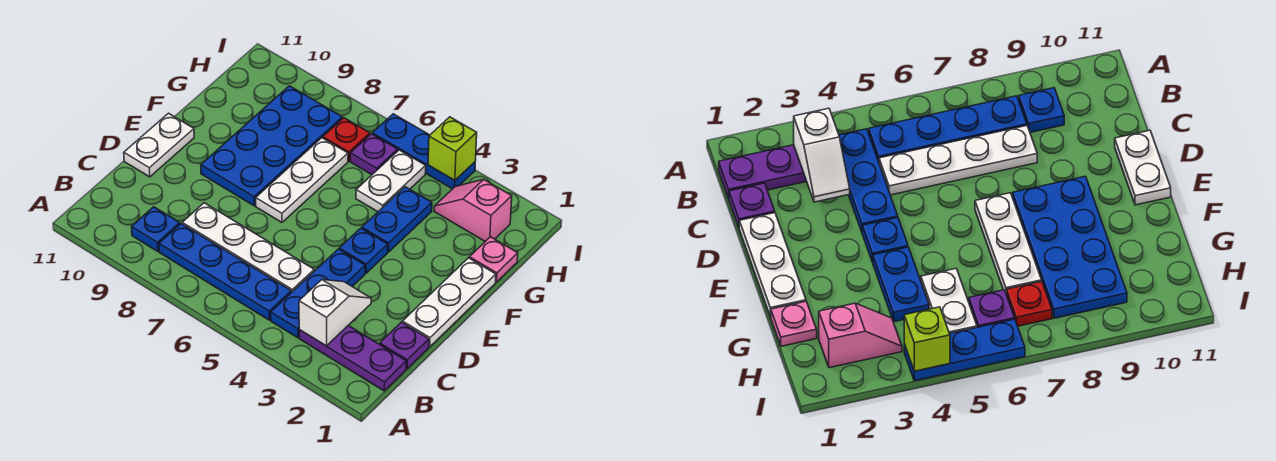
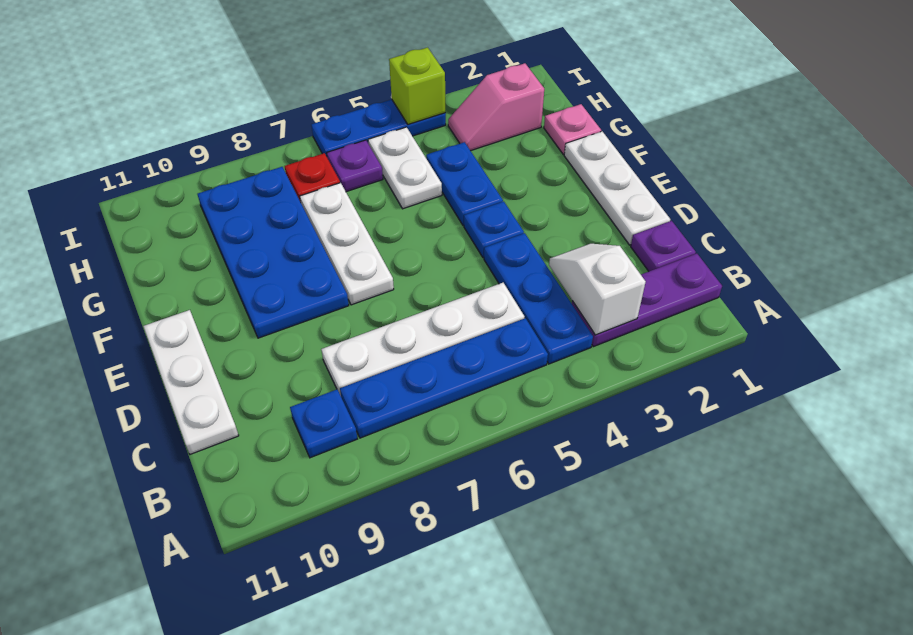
white plate D11:E11 level 1 -> white plate C11:E11 level 1

